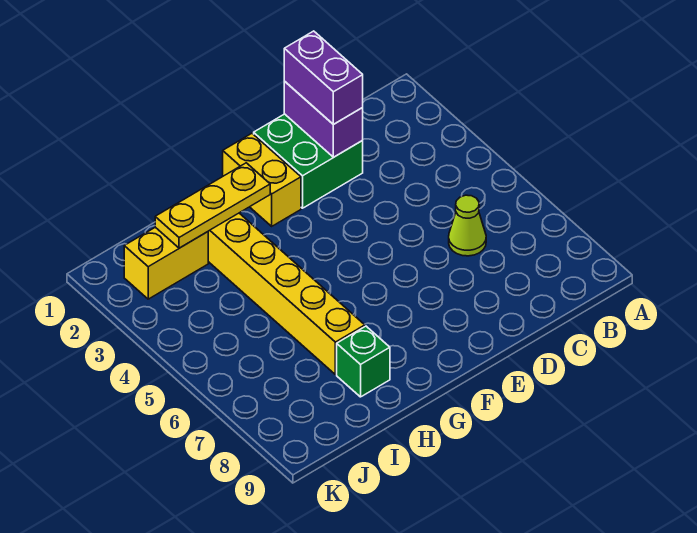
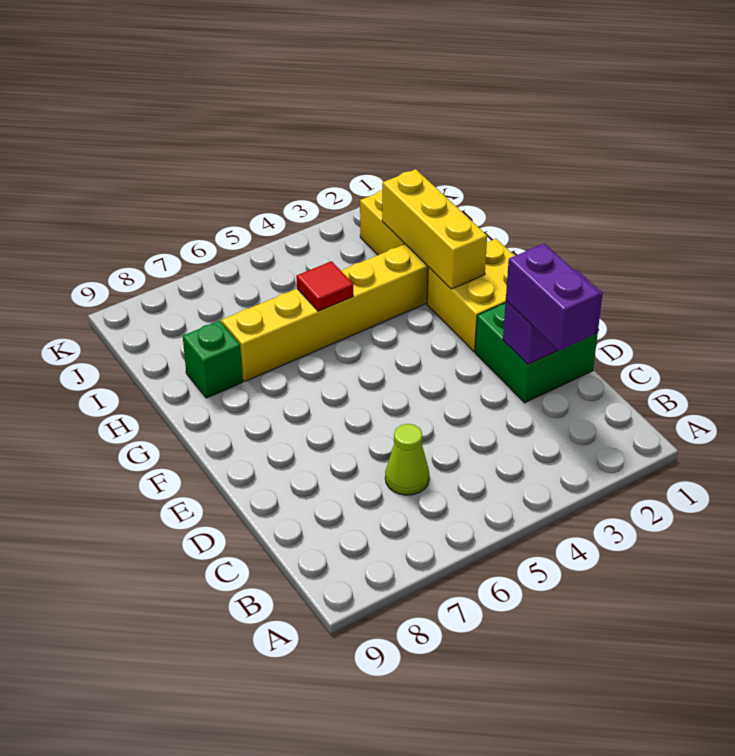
purple brick D1:D2 level 3 -> purple brick C2:D2 level 3
yellow brick F1:F2 level 1 -> yellow brick F1:G2 level 1
yellow plate G2:I2 level 2 -> yellow brick G2:I2 level 2
none -> red tile H5 level 2

